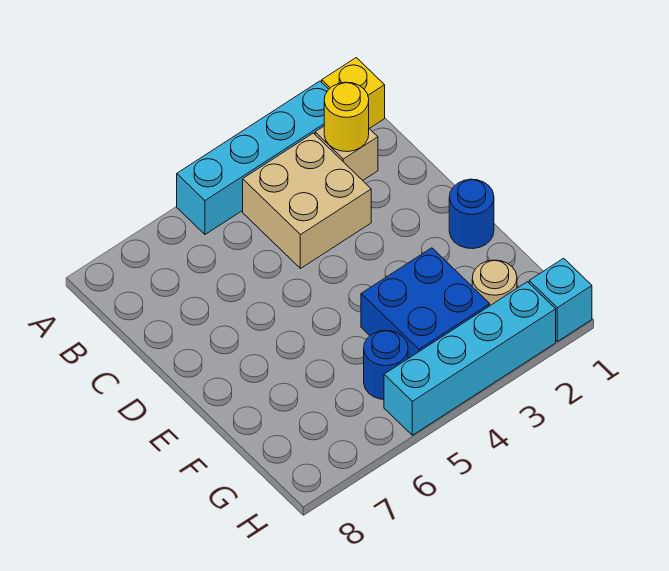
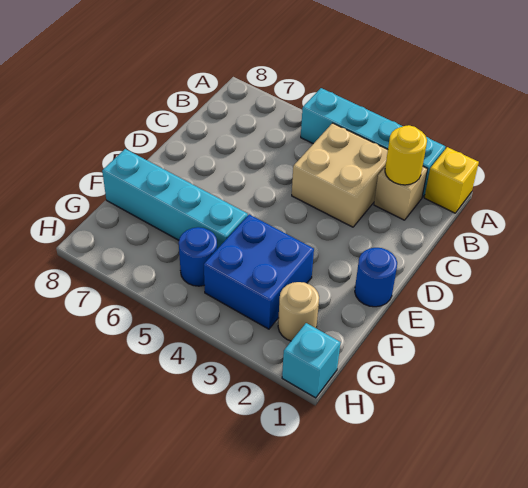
cyan brick H2:H5 level 1 -> cyan brick F5:F8 level 1

